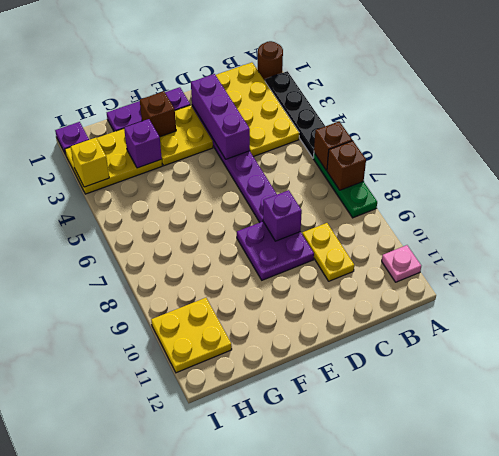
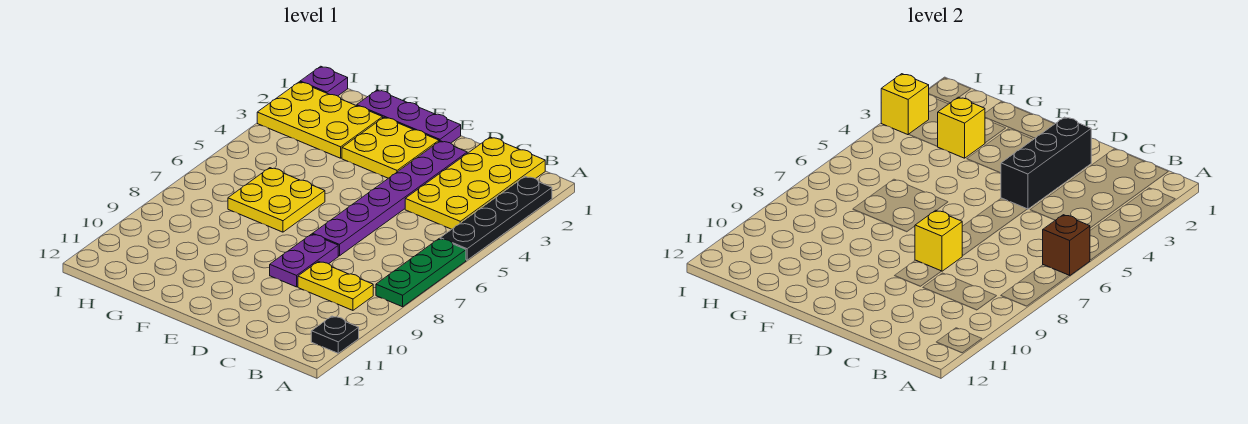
brown round brick A1 level 1 -> none
brown brick A7 level 2 -> none
pink plate A11 level 1 -> black plate A11 level 1
yellow plate C9:C10 level 1 -> yellow plate B9:C9 level 1
purple brick D2:D4 level 2 -> black brick D2:D4 level 2
purple plate D8:E9 level 1 -> purple plate D8:D9 level 1
purple brick D8 level 2 -> yellow brick D8 level 2
brown brick F2 level 2 -> none
purple brick G3 level 2 -> yellow brick G3 level 2
yellow plate H10:I11 level 1 -> yellow plate F6:G7 level 1

